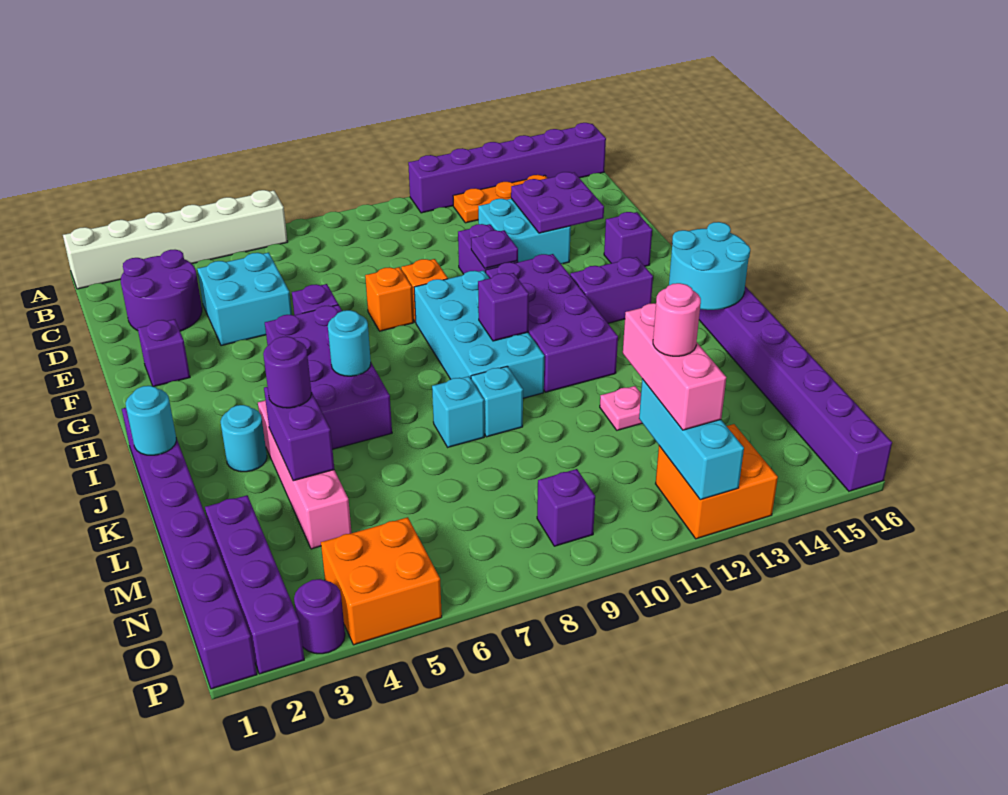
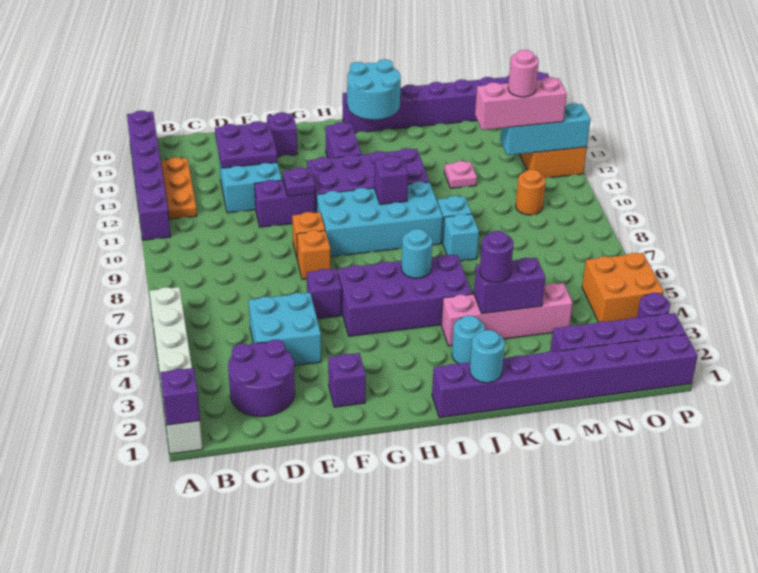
none -> orange round brick N10 level 1
purple brick O9 level 1 -> purple brick A1 level 2

